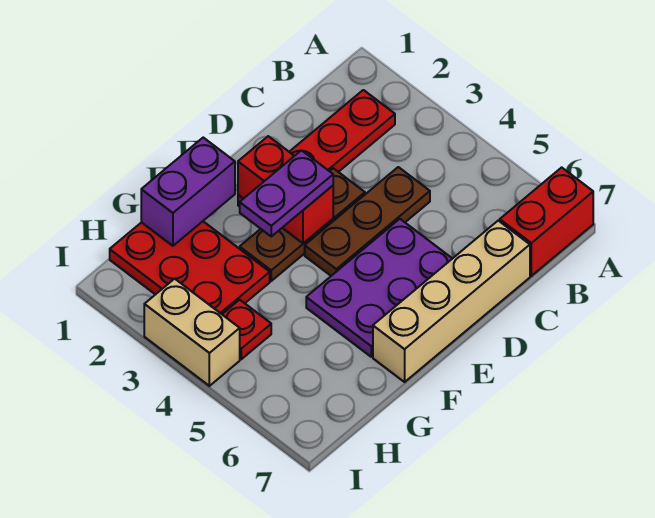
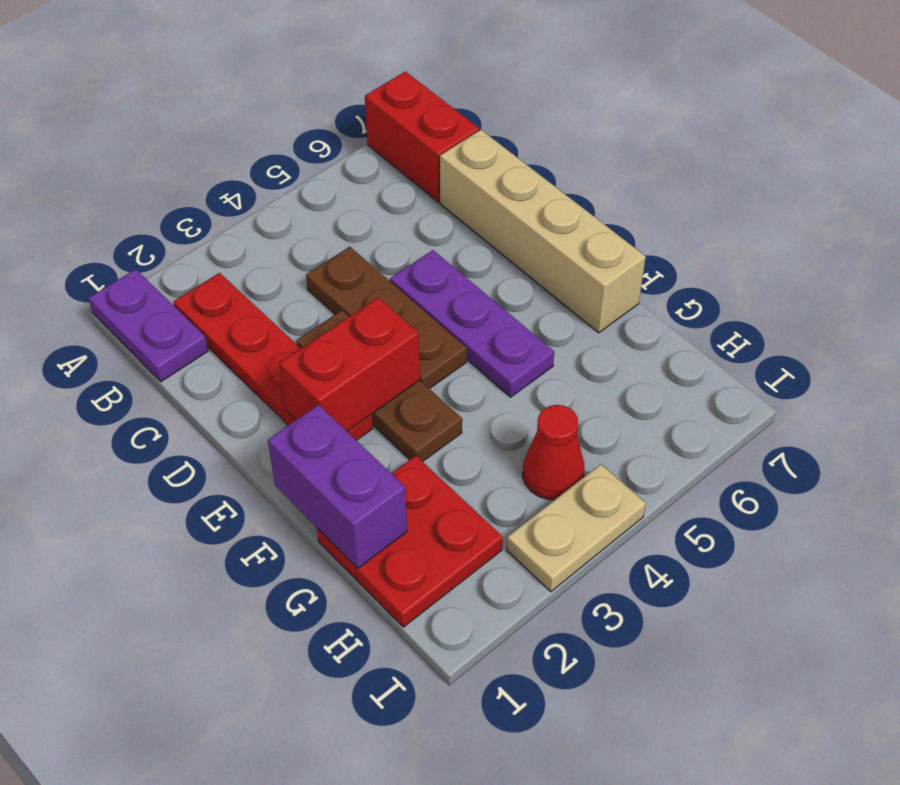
purple plate D5:F6 level 1 -> purple plate D5:F5 level 1
purple plate E3:F3 level 3 -> purple plate A1:B1 level 1
red plate G1:H3 level 1 -> red plate G1:H2 level 1
red plate H4 level 1 -> red cone H4 level 1
tan brick I3:I4 level 1 -> tan plate I3:I4 level 1

